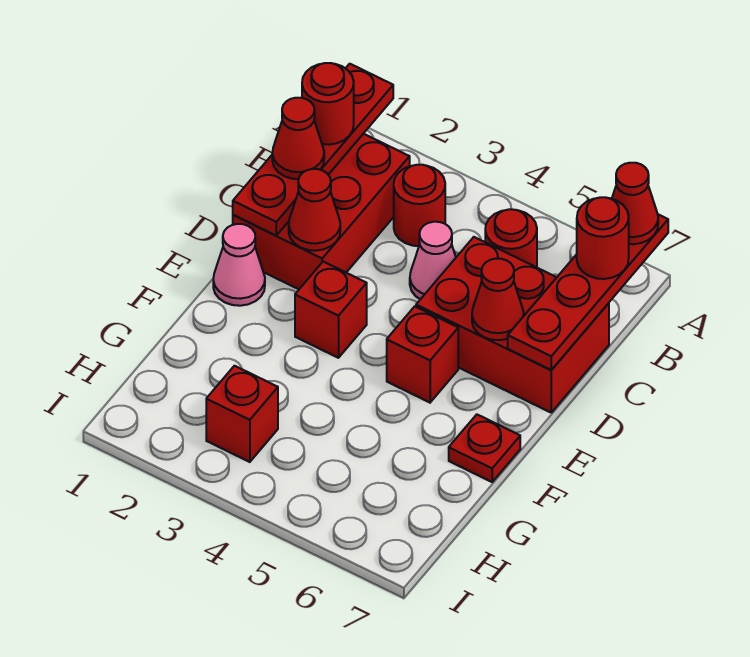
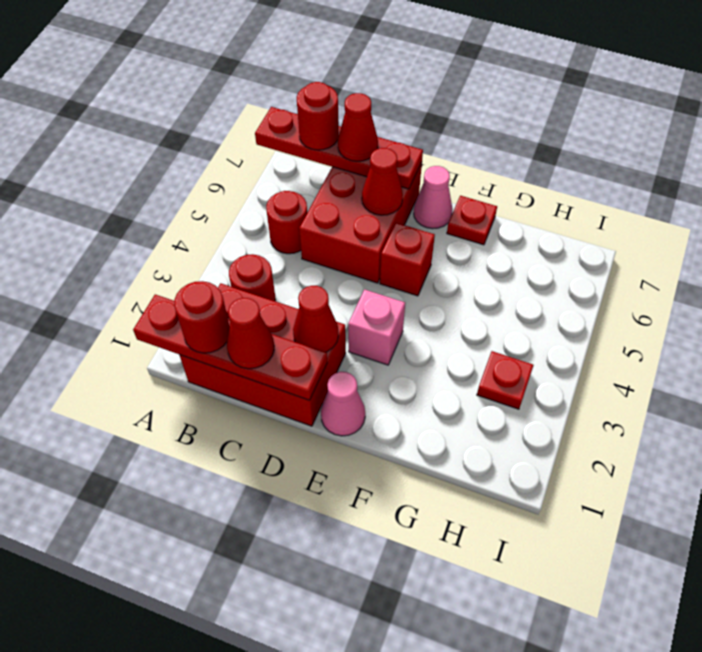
red cone A7 level 3 -> red cone C7 level 3
pink cone C4 level 1 -> pink cone E7 level 1
red brick E3 level 1 -> pink brick E3 level 1
red brick H3 level 1 -> red plate H3 level 1

